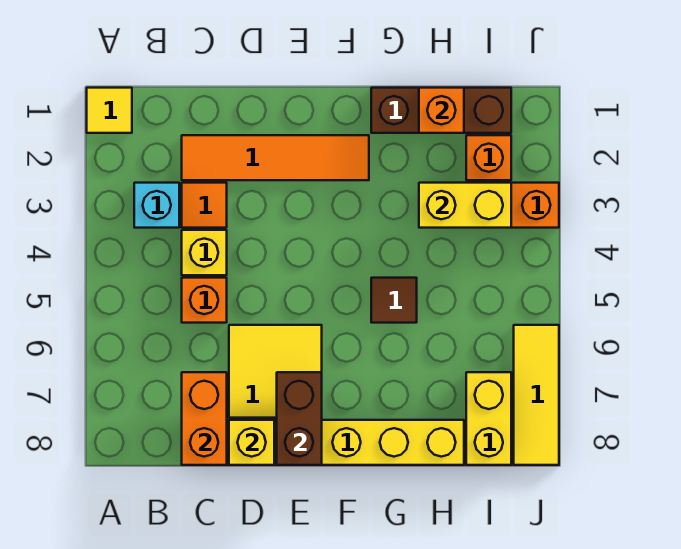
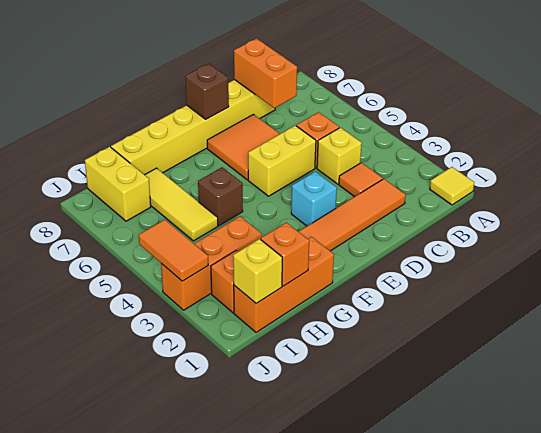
cyan brick B3 level 1 -> cyan brick E3 level 1
yellow tile D6:E7 level 1 -> orange tile D6:E7 level 1
yellow brick D8 level 2 -> yellow brick I1 level 2
brown brick E7:E8 level 2 -> brown brick E8 level 2
brown brick G1:I1 level 1 -> orange brick G1:I1 level 1
brown tile G5 level 1 -> brown brick G5 level 1
yellow brick H3:I3 level 2 -> yellow brick D5:E5 level 1
none -> orange tile J3:J4 level 2
yellow tile J6:J8 level 1 -> yellow tile H5:H7 level 1

